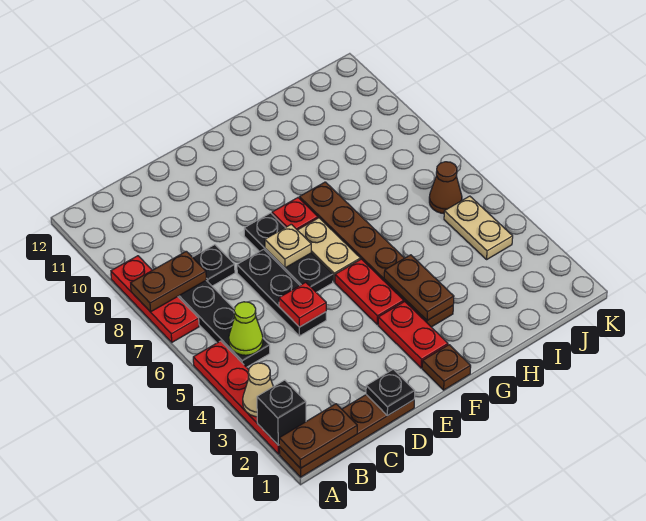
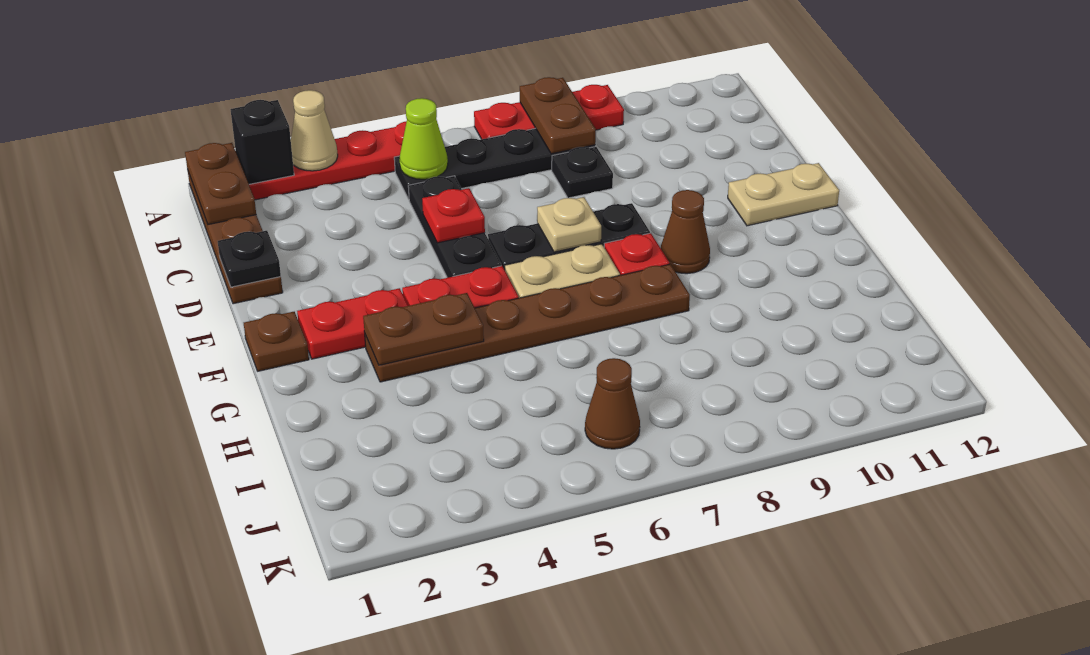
black plate D5:D7 level 1 -> black plate C5:E5 level 1
none -> brown cone F9 level 1
tan plate J4:J5 level 1 -> tan plate E11:E12 level 1

